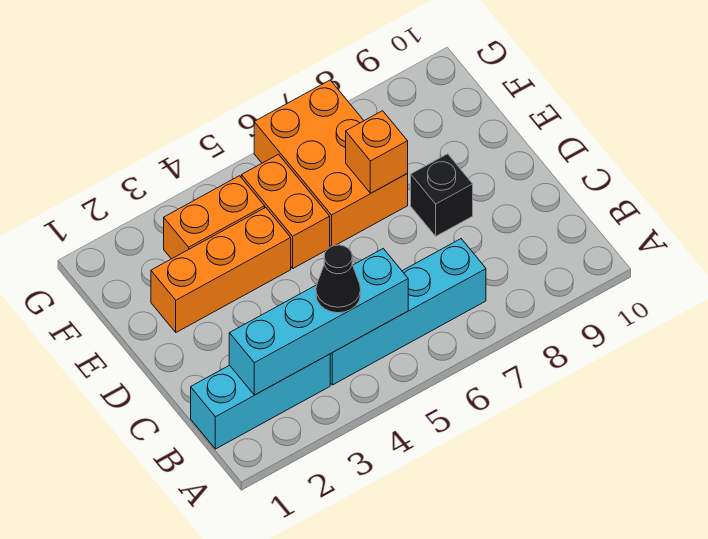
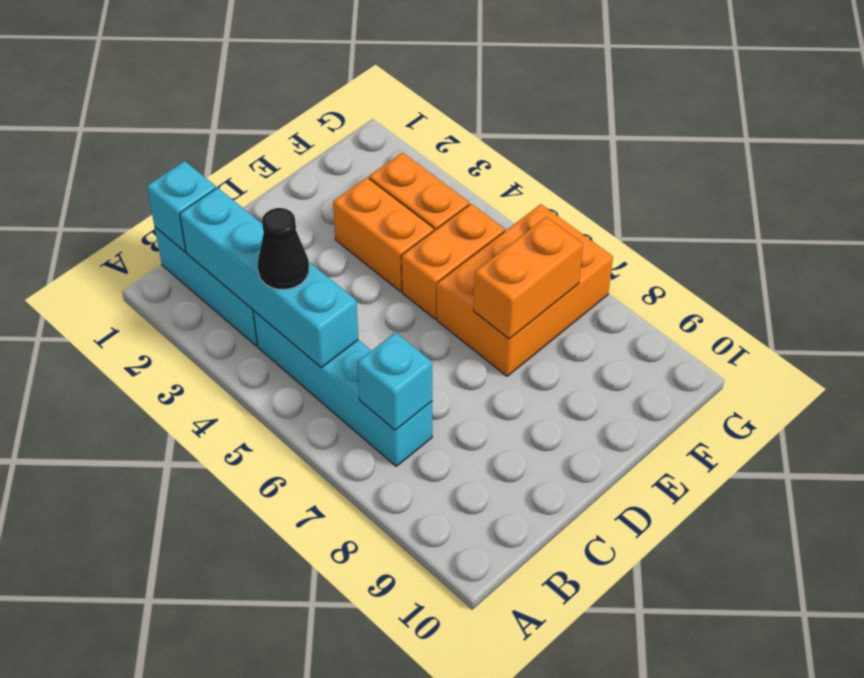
none -> cyan brick B1 level 2
none -> cyan brick B7 level 2
black brick D8 level 1 -> none
orange brick E2:E4 level 1 -> orange brick E3:E4 level 1
orange brick E7 level 2 -> orange brick E7:F7 level 2

